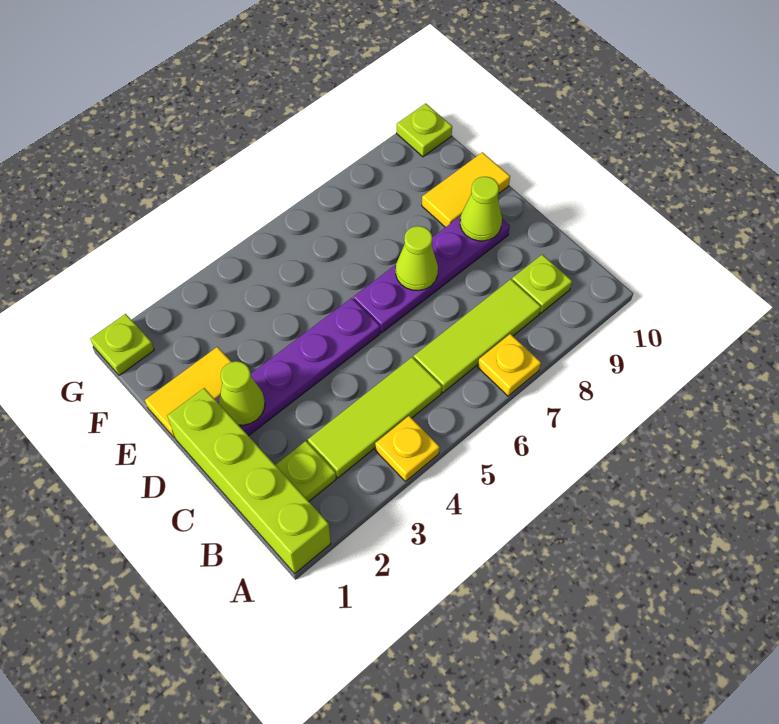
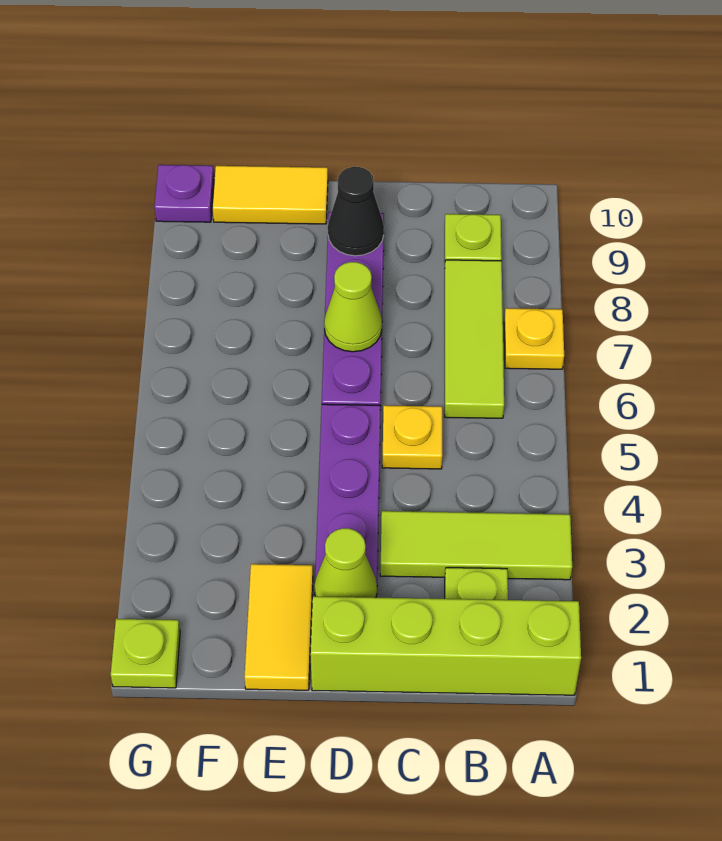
yellow plate A4 level 1 -> yellow plate C5 level 1
lime tile B3:B5 level 1 -> lime tile A3:C3 level 1
lime cone D9 level 2 -> black cone D9 level 2
yellow tile E9:E10 level 1 -> yellow tile E10:F10 level 1
lime plate G10 level 1 -> purple plate G10 level 1

